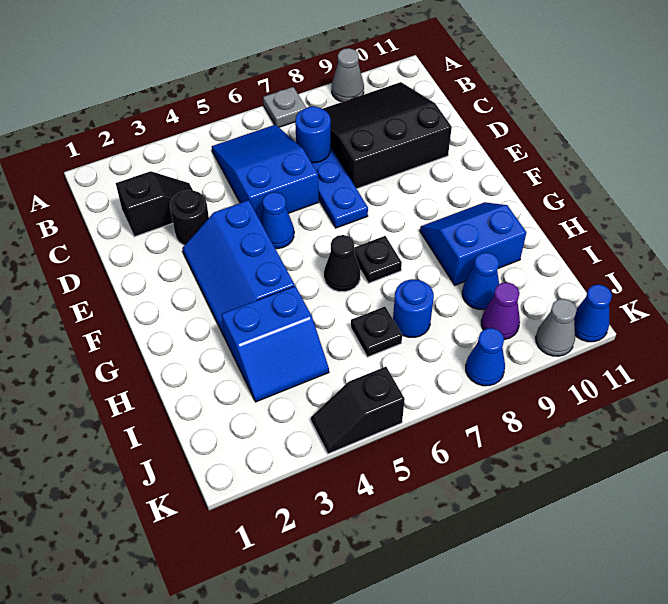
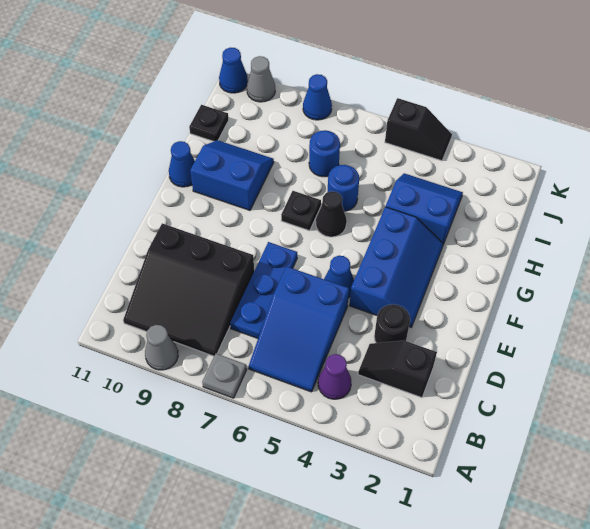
blue round brick C7 level 2 -> blue round brick H6 level 1
blue slope G9:H10 level 1 top H -> blue slope G9:H10 level 1 top G
black plate I6 level 1 -> black plate I11 level 1
blue cone I9 level 1 -> blue cone G11 level 1
purple cone J9 level 1 -> purple cone B4 level 1

